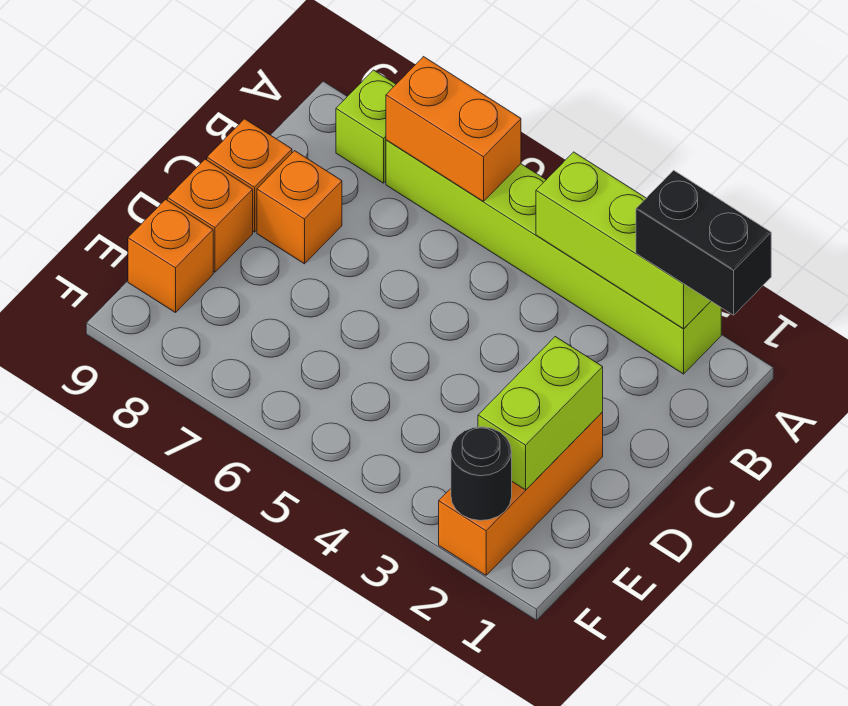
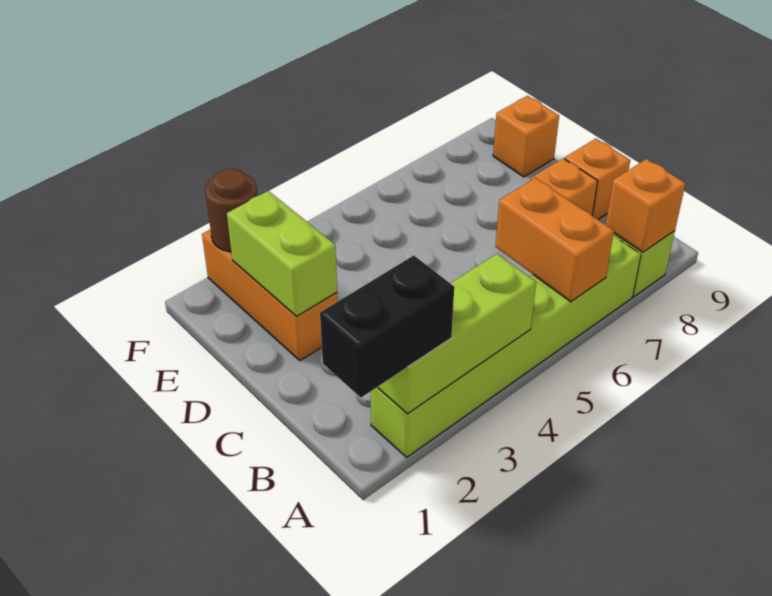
orange brick A6:A7 level 2 -> orange brick A6:B6 level 2
orange brick D9 level 1 -> orange brick A8 level 2
black round brick F2 level 2 -> brown round brick F2 level 2

